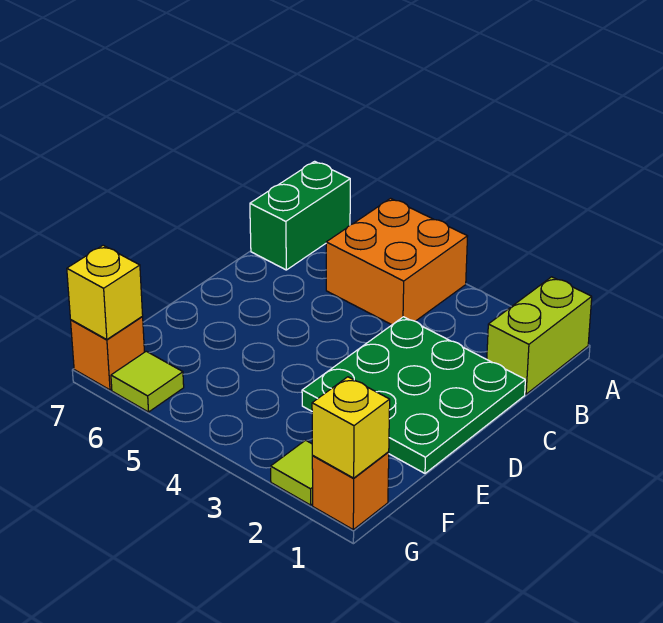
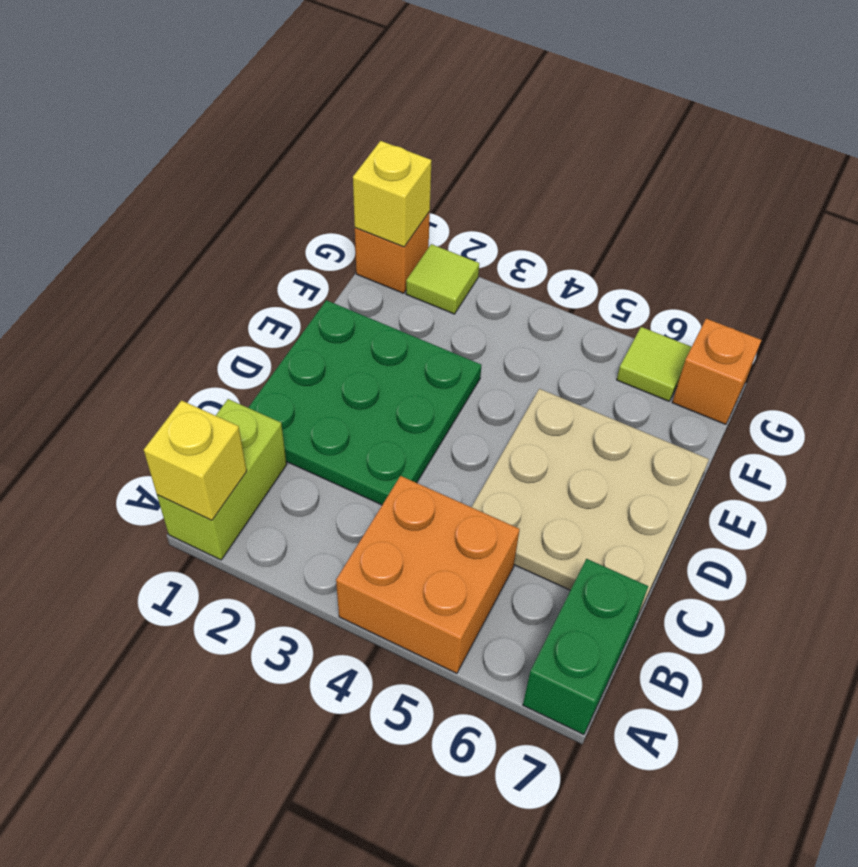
none -> tan plate C5:E7 level 1
yellow brick G7 level 2 -> yellow brick A1 level 2

